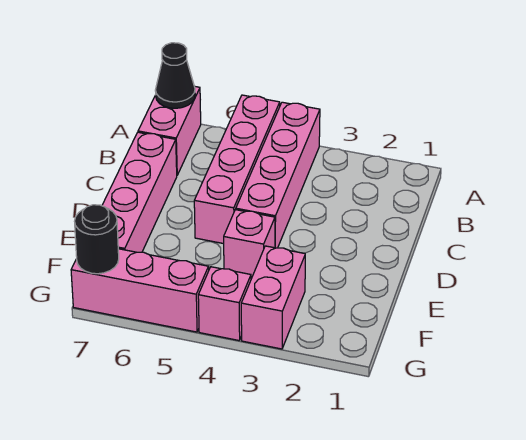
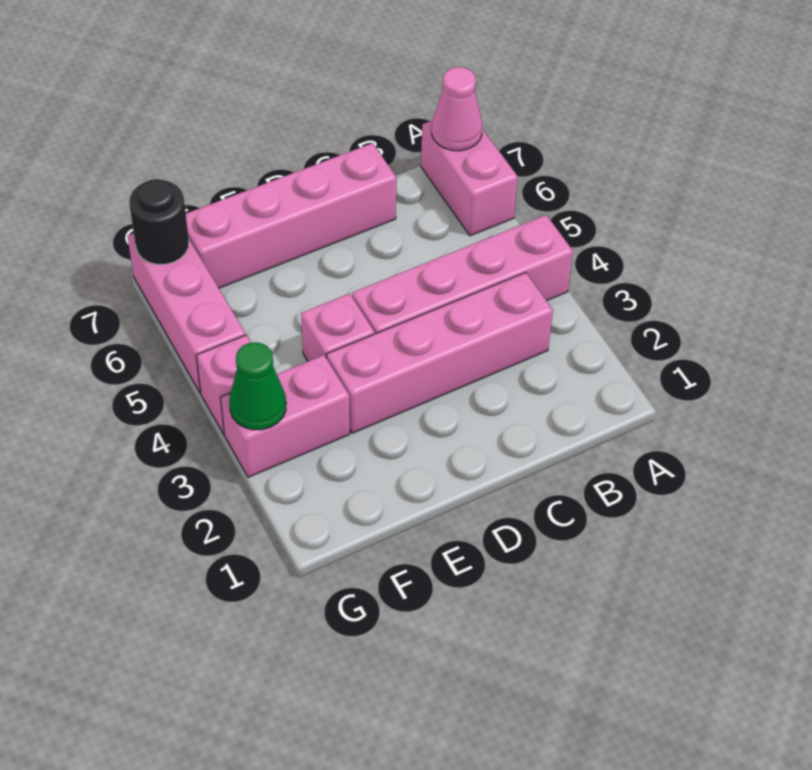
pink brick A5:D5 level 1 -> pink brick B3:E3 level 1
pink brick A7:B7 level 1 -> pink brick A6:A7 level 1
black cone A7 level 2 -> pink cone A7 level 2
none -> green cone G3 level 2

